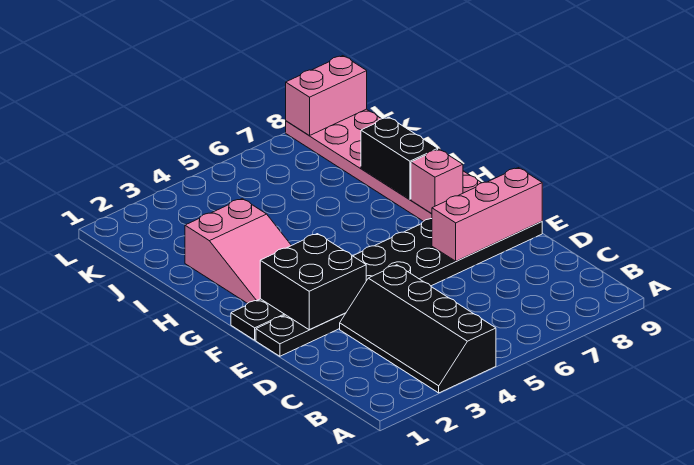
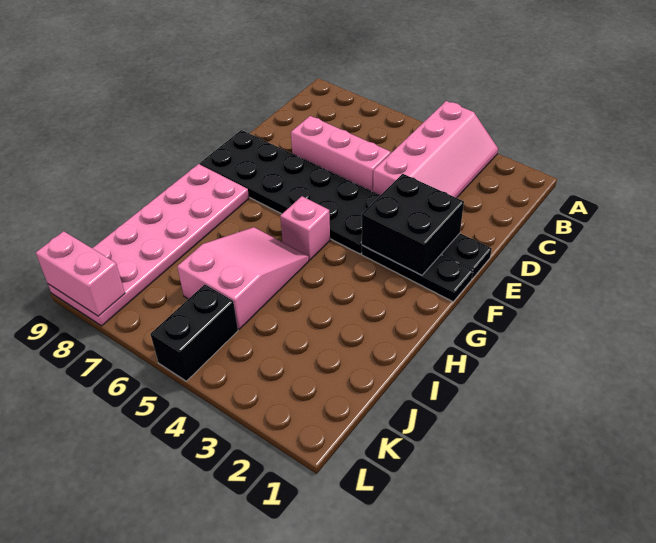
black slope A3:D4 level 1 top 4 -> pink slope A3:D4 level 1 top 4
pink brick E7:E9 level 2 -> pink brick D5:D7 level 1
pink slope G2:I3 level 1 top I -> pink slope H5:J6 level 1 top J
pink brick G8 level 2 -> pink brick G5 level 1
black brick H8:I8 level 2 -> black brick K5:L5 level 1

